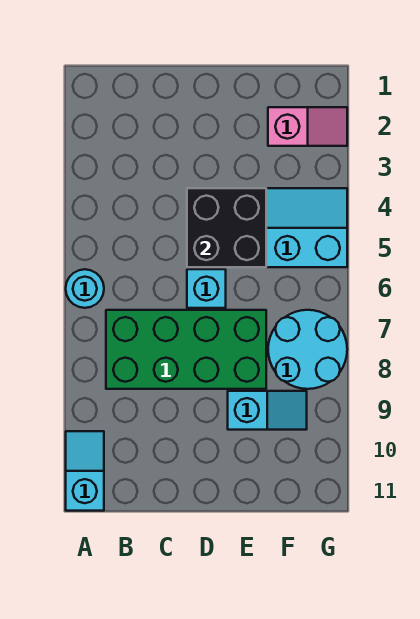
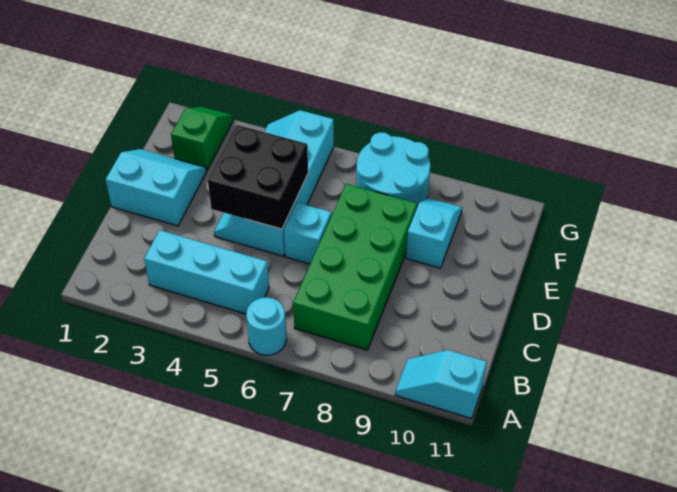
none -> cyan brick B3:B5 level 1
none -> cyan slope D1:E2 level 1 top D
pink slope F2:G2 level 1 top F -> green slope F2:G2 level 1 top F

